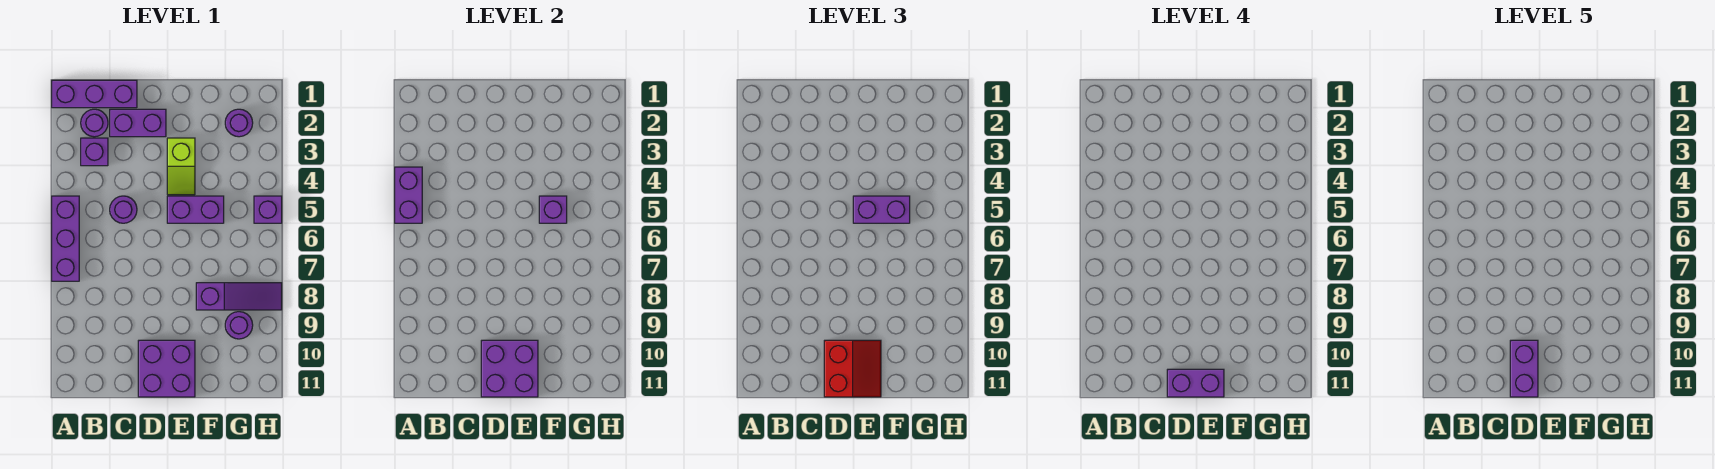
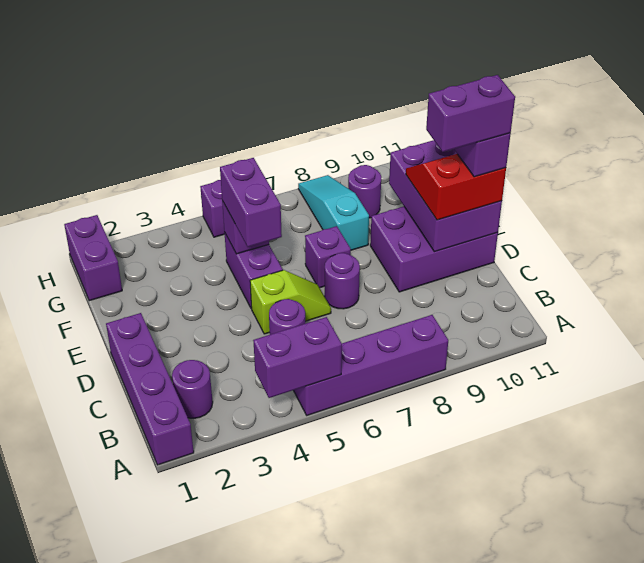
purple brick A1:C1 level 1 -> purple brick A1:D1 level 1
purple brick A5:A7 level 1 -> purple brick A5:A8 level 1
purple brick B3 level 1 -> purple brick E7 level 1
purple brick C2:D2 level 1 -> purple brick G1:H1 level 1
purple brick D10:E11 level 1 -> purple brick D9:E11 level 1
purple brick D10:E11 level 2 -> purple brick D10:F11 level 2
lime slope E3:E4 level 1 top 3 -> lime slope D5:D6 level 1 top 5
purple slope F8:H8 level 1 top F -> cyan slope F8:H8 level 1 top F
purple round brick G2 level 1 -> purple round brick D7 level 1

